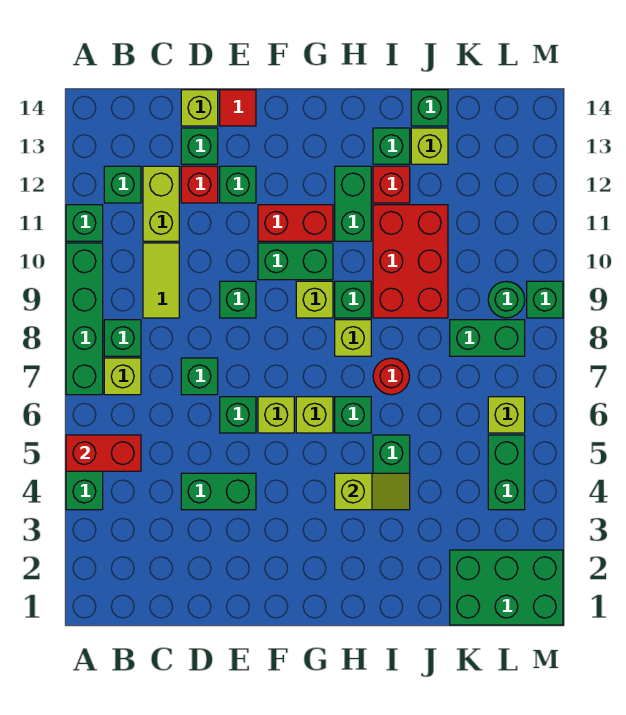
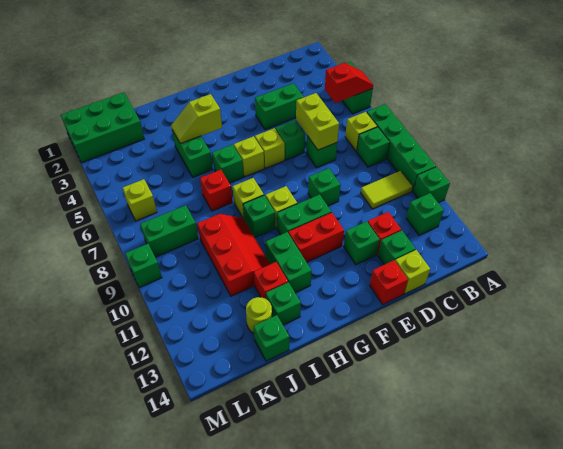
red brick A5:B5 level 2 -> red slope A5:B5 level 2 top B
lime tile C9:C10 level 1 -> lime tile B10:C10 level 1
lime brick C11:C12 level 1 -> lime brick D6:D7 level 2
red tile E14 level 1 -> red brick E14 level 1
red round brick I7 level 1 -> red brick I7 level 1
red brick I9:J11 level 1 -> red slope I9:J11 level 1 top J
lime brick J13 level 1 -> lime round brick J13 level 1
green brick L4:L5 level 1 -> none
green round brick L9 level 1 -> none

